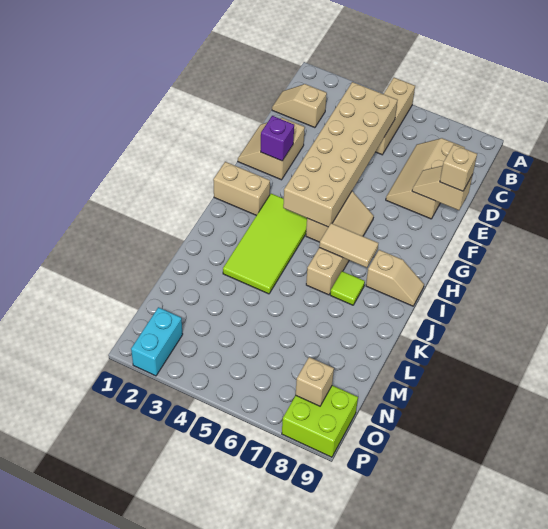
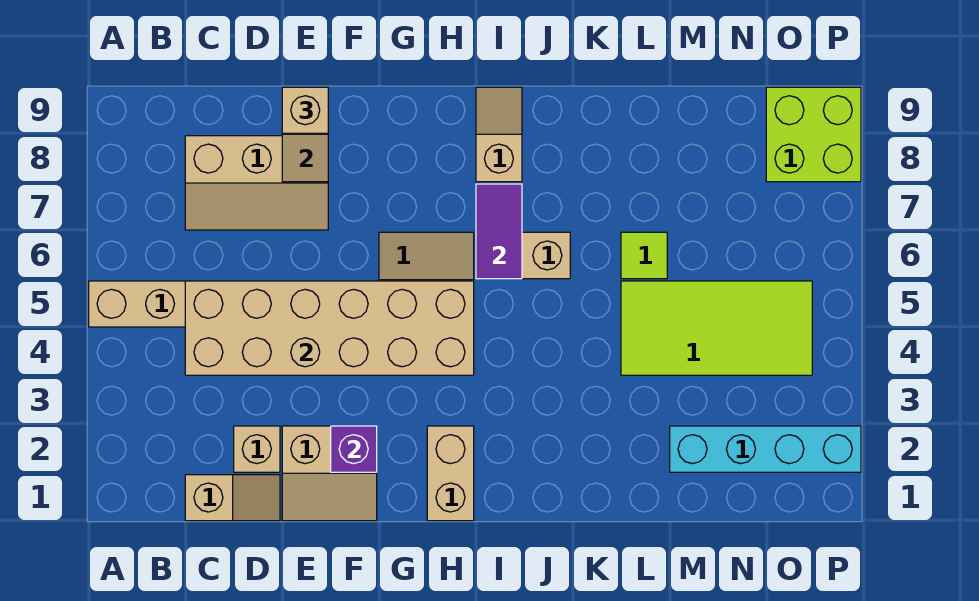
tan slope C1:C2 level 1 top 2 -> tan slope C1:D1 level 1 top C
lime tile H3:K4 level 1 -> lime tile L4:O5 level 1
tan tile I6:I7 level 2 -> purple tile I6:I7 level 2
lime tile J7 level 1 -> lime tile L6 level 1
cyan brick O2:P2 level 1 -> cyan brick M2:P2 level 1
tan brick O8 level 2 -> tan brick D2 level 1

